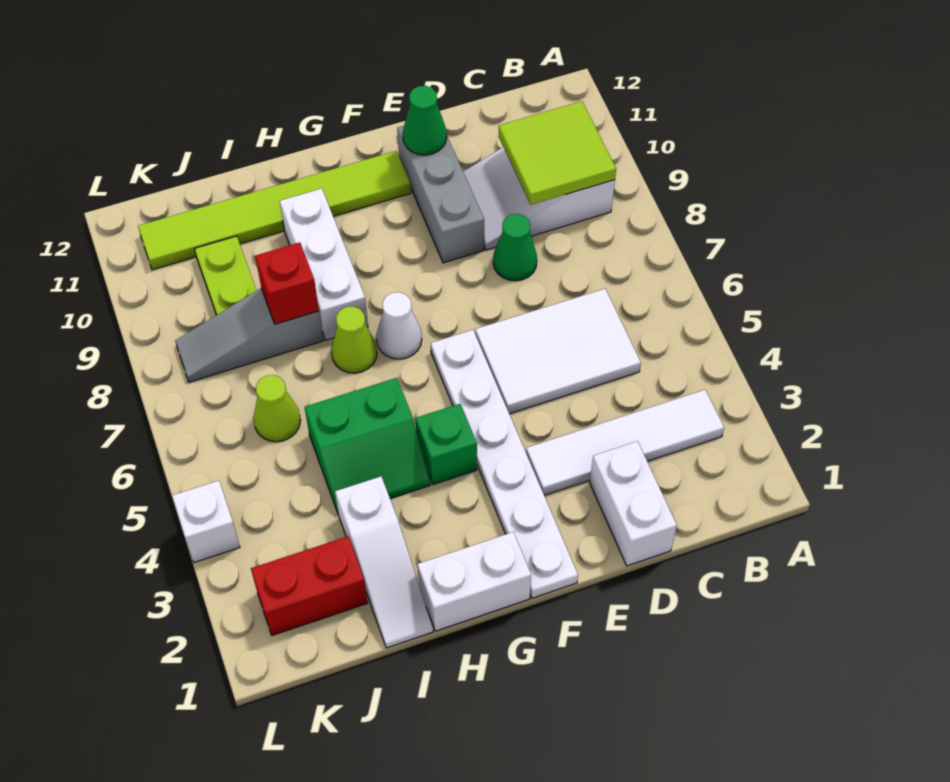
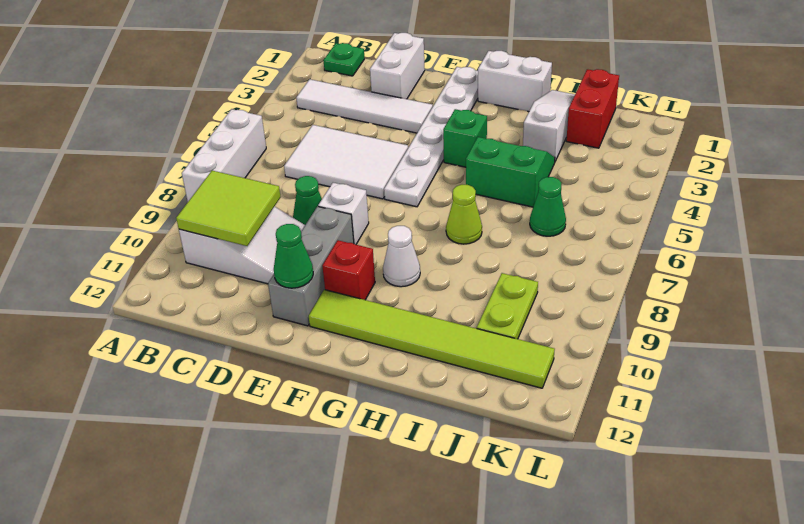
none -> green plate B1 level 1
white cone G7 level 1 -> white cone G9 level 1
white brick H8:H10 level 1 -> white brick A6:A8 level 1
grey slope I8:K8 level 1 top I -> none
red brick I8 level 2 -> red brick F10 level 1
red brick J2:K2 level 1 -> red brick J1:J2 level 1
lime cone J6 level 1 -> green cone J6 level 1
white brick L4 level 1 -> white brick E8 level 1

